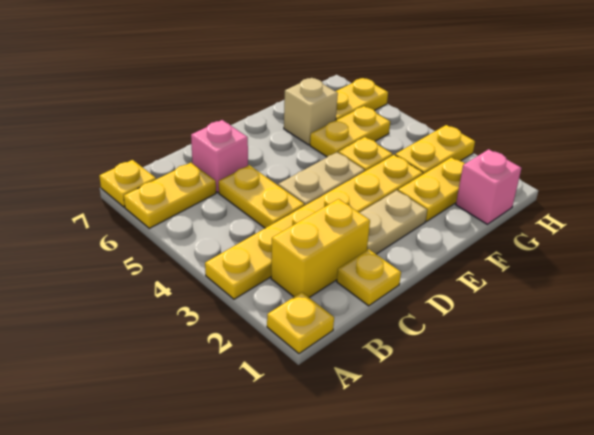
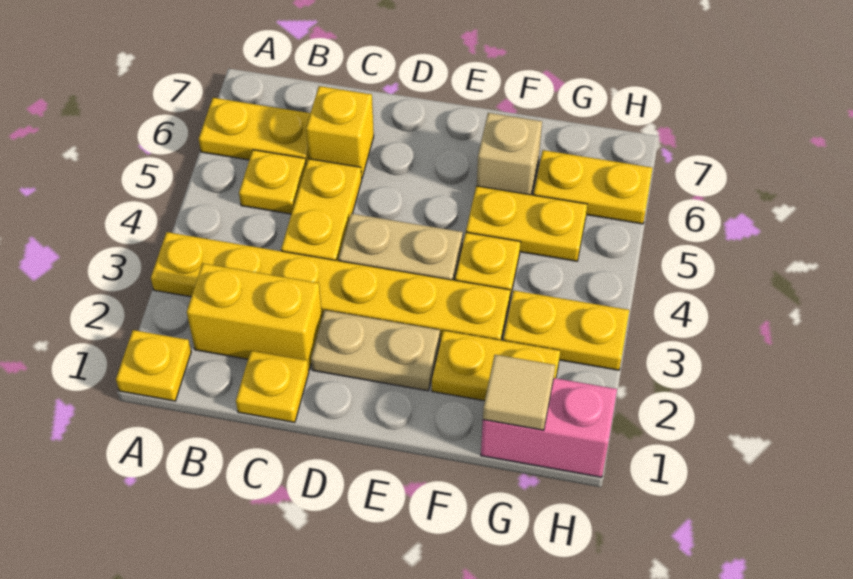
yellow plate A7 level 1 -> yellow plate B5 level 1
pink brick C6 level 1 -> yellow brick C6 level 1
pink brick G1 level 1 -> pink brick G1:H1 level 1
none -> tan tile G1 level 2

